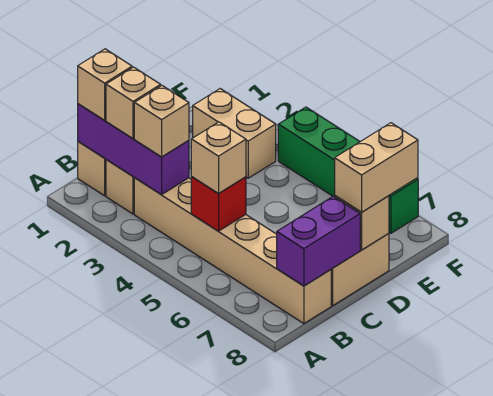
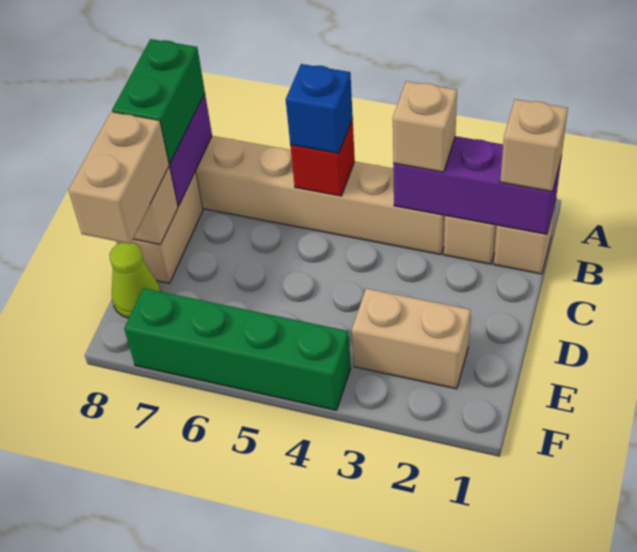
tan brick B2 level 3 -> none
tan brick B5 level 3 -> blue brick B5 level 3
none -> green brick B8:C8 level 3
none -> lime cone E8 level 1

